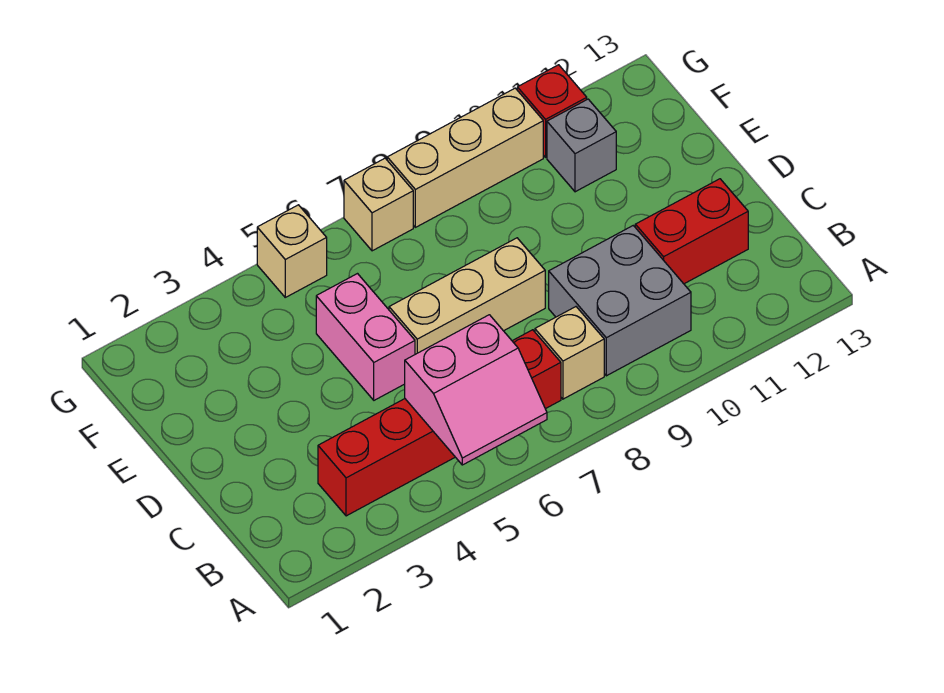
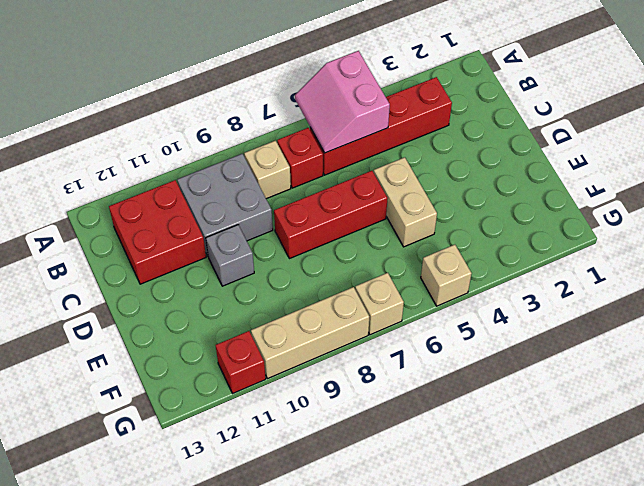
pink slope A5:B6 level 2 top B -> pink slope A5:B6 level 2 top 5
red brick C11:C12 level 1 -> red brick B11:C12 level 1
pink brick D5:E5 level 1 -> tan brick D5:E5 level 1
tan brick D6:D8 level 1 -> red brick D6:D8 level 1
grey brick F11 level 1 -> grey brick D10 level 1

